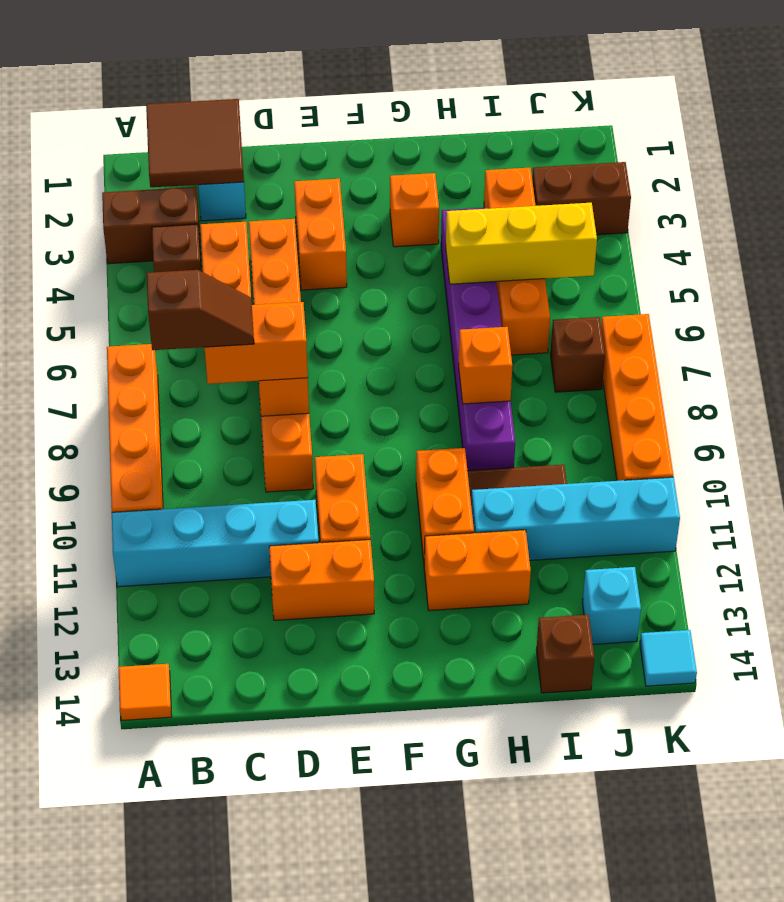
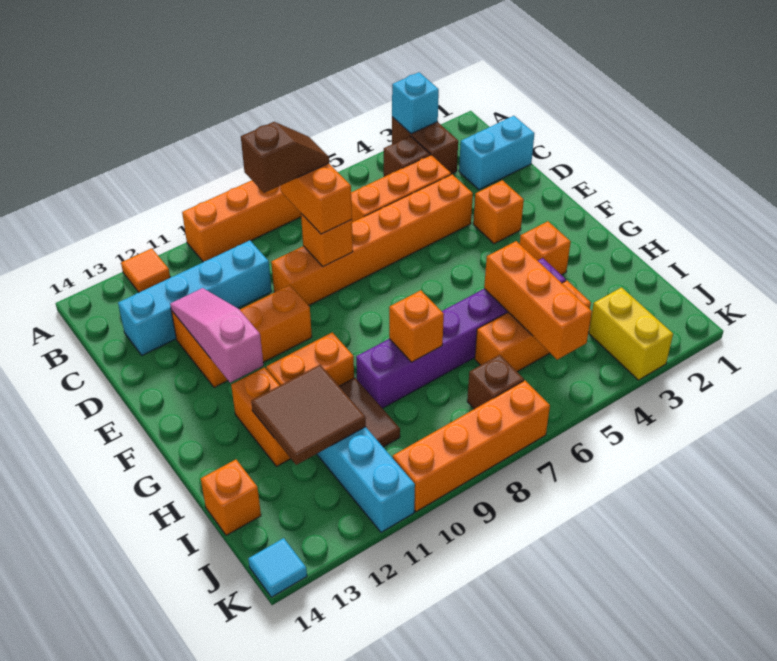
cyan brick A11:D11 level 1 -> cyan brick C10:C13 level 1
orange tile A14 level 1 -> orange tile A12 level 1
brown tile B1:C2 level 2 -> brown tile H11:I12 level 2
brown slope B8:C8 level 4 top B -> brown slope C8:C9 level 4 top 9
none -> pink slope D12:F12 level 2 top F
orange brick E3:E4 level 1 -> orange brick E3 level 1
yellow brick H5:J5 level 2 -> orange brick H5:J5 level 2
orange brick I3:I6 level 1 -> orange brick I4:I6 level 1
brown brick I14 level 1 -> orange brick I14 level 1
brown brick J3:K3 level 1 -> yellow brick J3:K3 level 1
cyan brick J13 level 1 -> cyan brick A3 level 2

